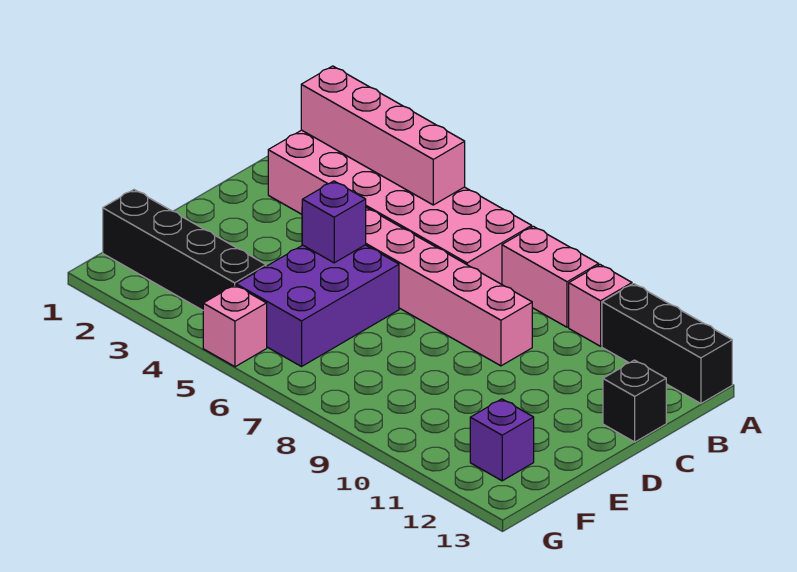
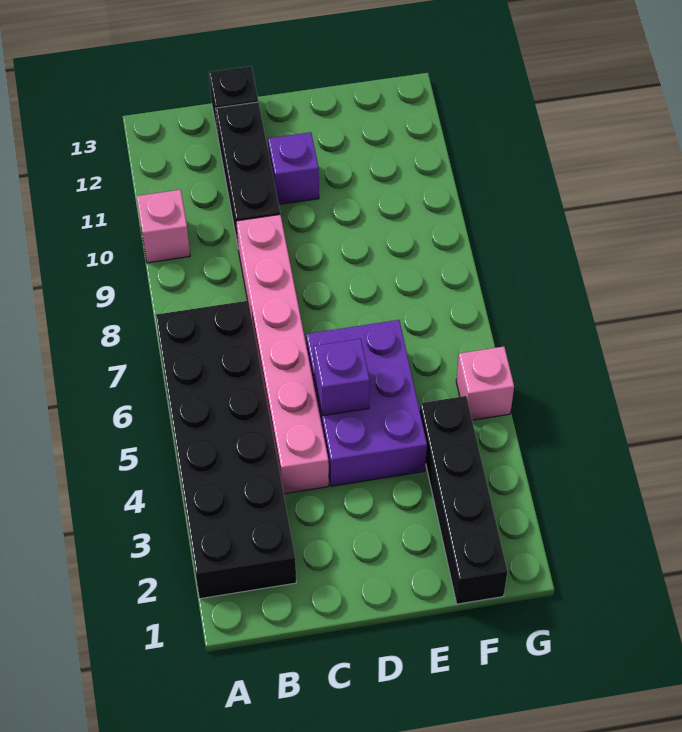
pink brick A2:B7 level 1 -> black brick A2:B7 level 1
pink brick A2:A5 level 2 -> none
pink brick A8:A9 level 1 -> none
black brick A11:A13 level 1 -> black brick C10:C12 level 1
purple brick D5:F6 level 1 -> purple brick D4:E6 level 1
purple brick F12 level 1 -> purple brick D11 level 1

